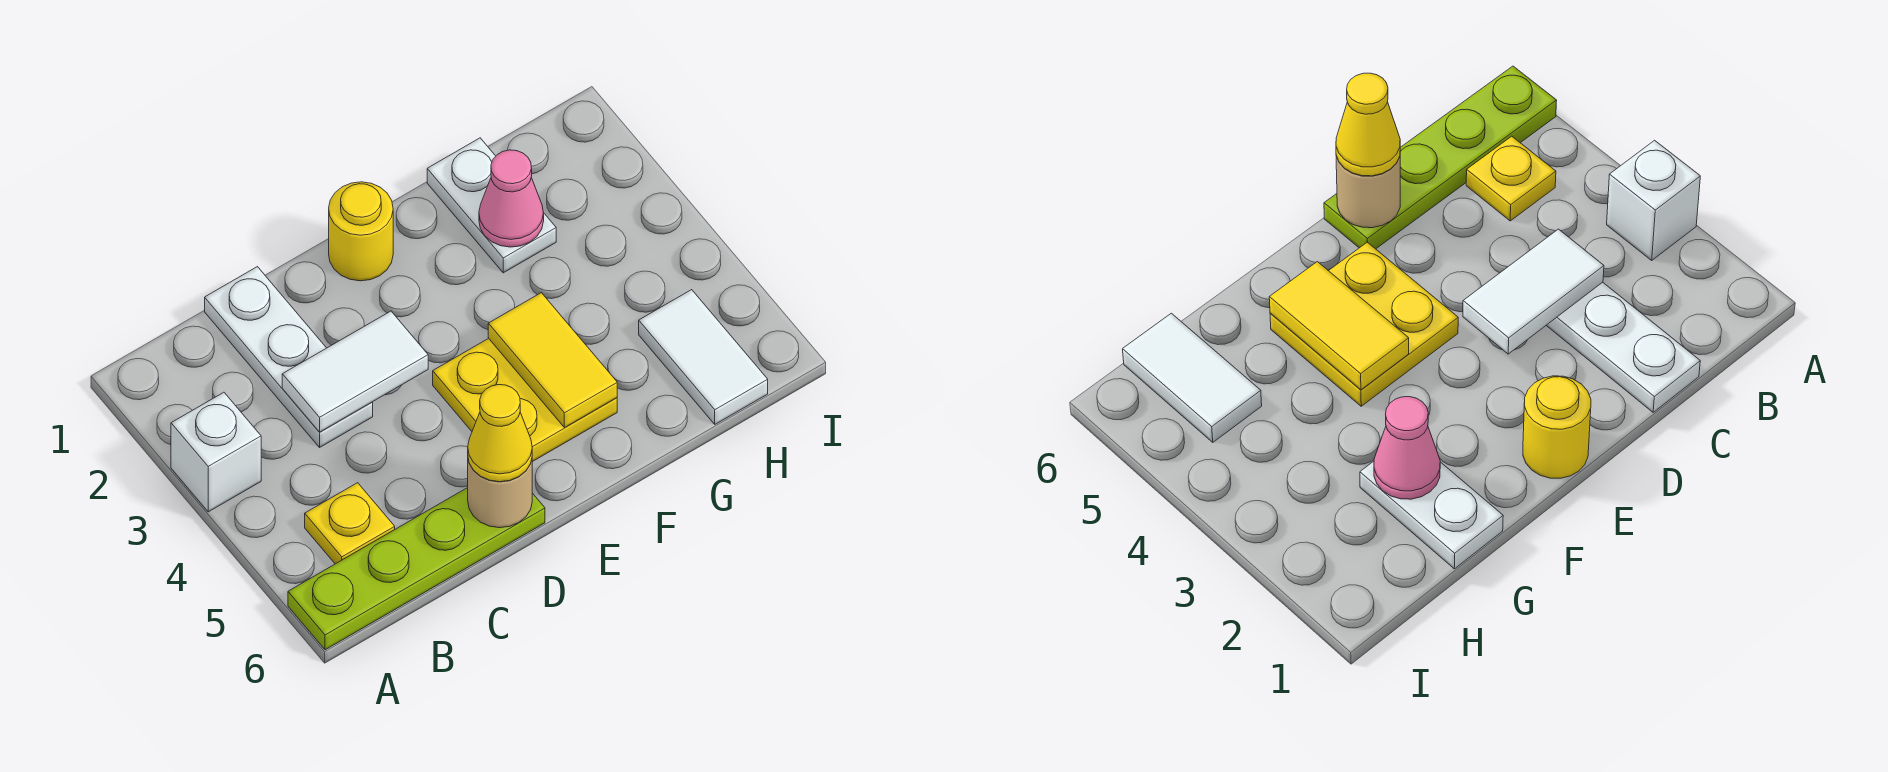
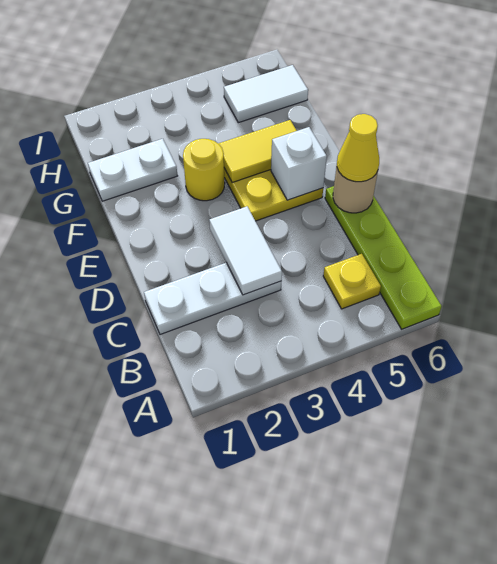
white brick A3 level 1 -> white brick E5 level 2
yellow round brick E1 level 1 -> yellow round brick F3 level 1
pink cone G2 level 2 -> none

